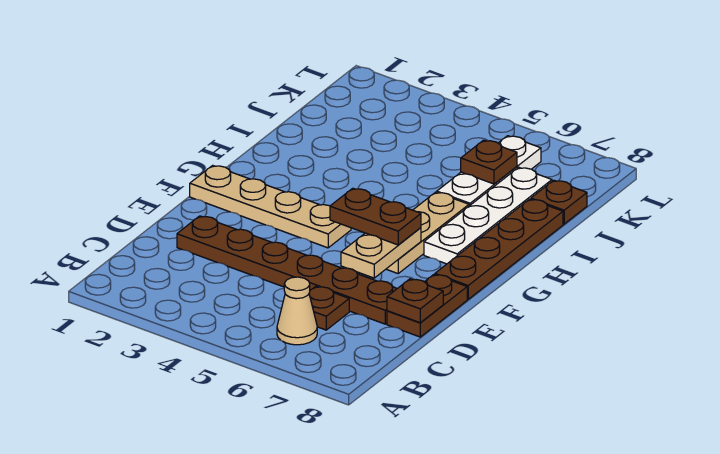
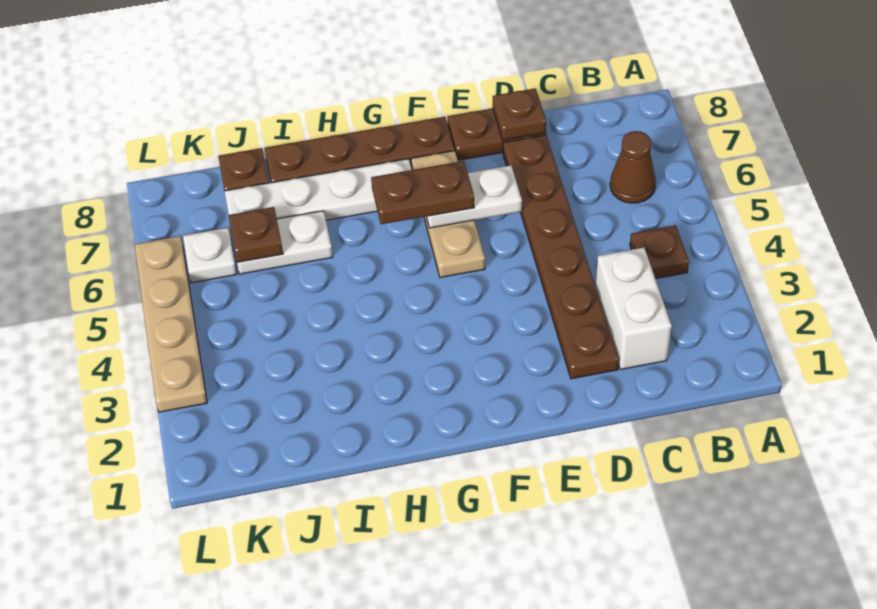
tan cone B6 level 1 -> brown cone B6 level 1
none -> white brick C2:C3 level 1
brown plate C6 level 1 -> brown plate B4 level 1
tan plate E6:F6 level 2 -> white plate E6:F6 level 2
tan plate F1:F4 level 1 -> tan plate L3:L6 level 1
brown plate F5:F6 level 3 -> brown plate F6:G6 level 3
tan plate F6:H6 level 1 -> tan plate F5:F7 level 1

